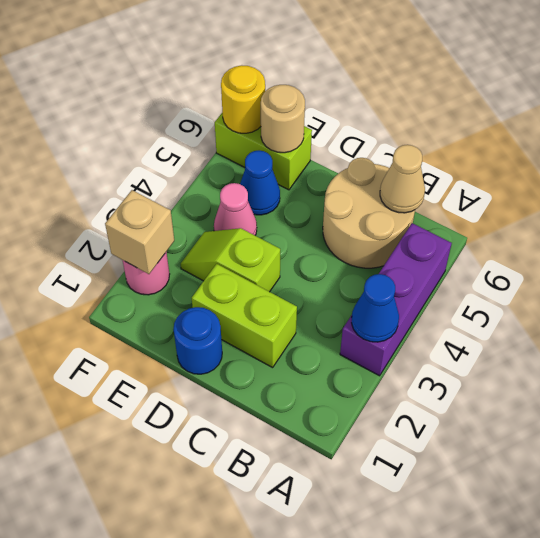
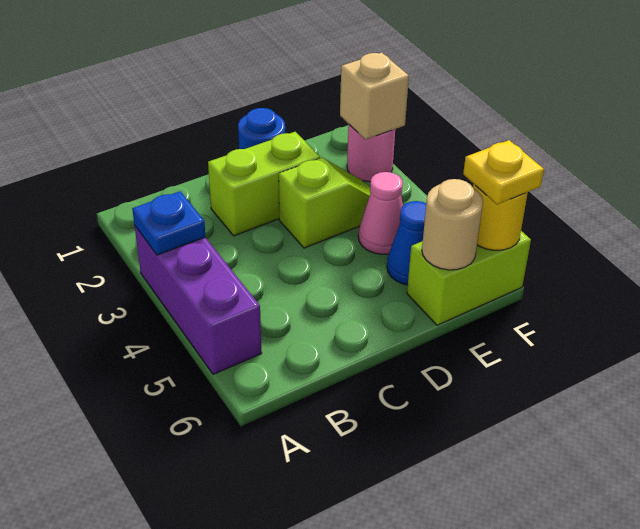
blue cone A3 level 2 -> blue plate A3 level 2
tan round brick B5:C6 level 1 -> none
tan cone B6 level 2 -> none
none -> yellow plate F6 level 3

